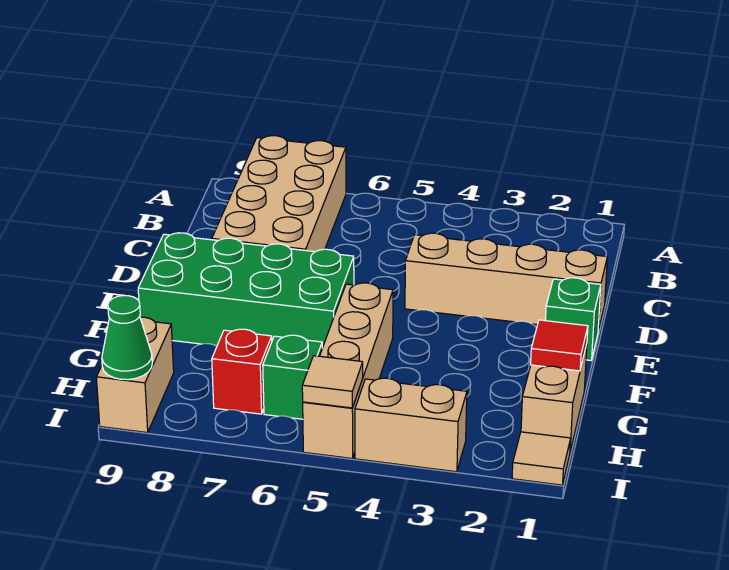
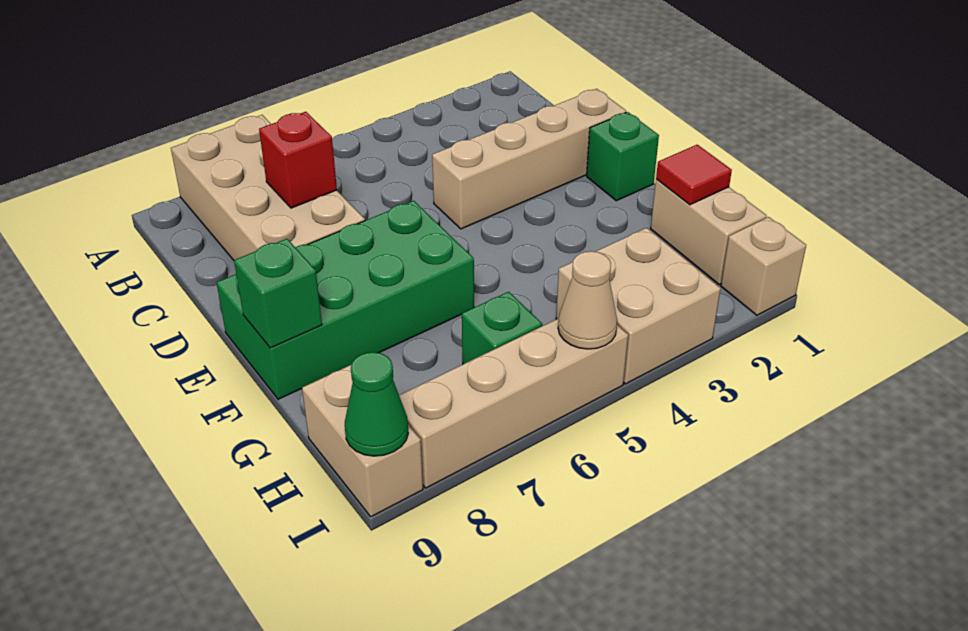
tan brick F5:I5 level 1 -> tan brick I5:I8 level 1
none -> green brick F9 level 2
red brick H7 level 1 -> red brick C7 level 2
tan tile I1 level 1 -> tan brick I1 level 1
tan brick I3:I4 level 1 -> tan brick H3:I4 level 1
tan tile I5 level 2 -> tan cone I5 level 2

